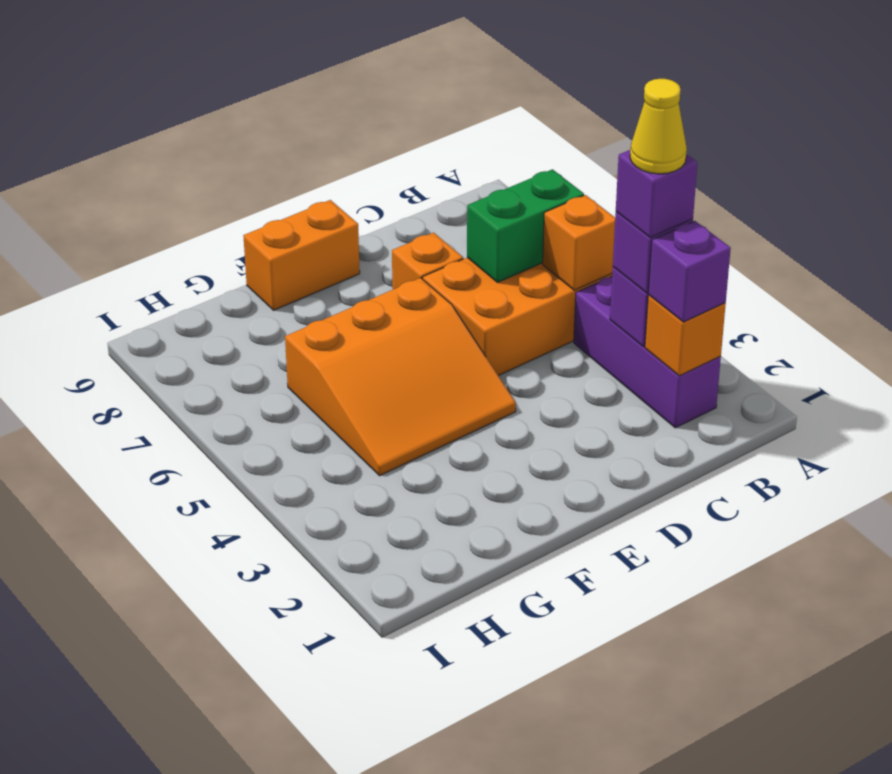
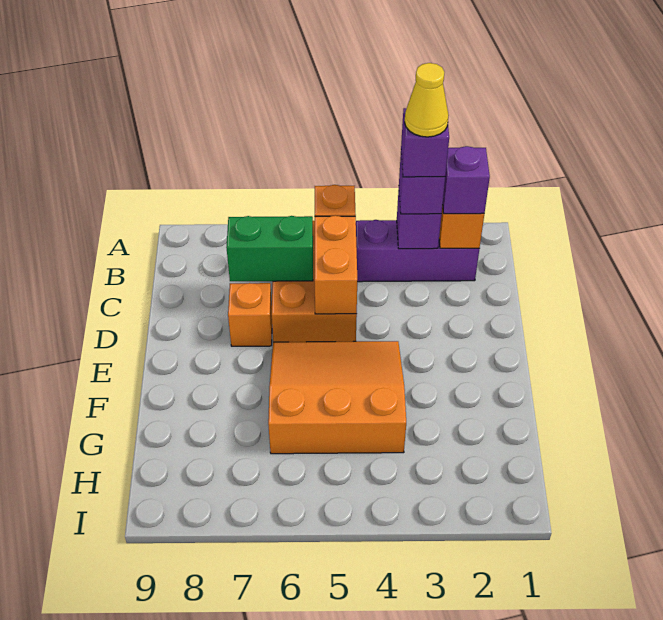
green brick B6:C6 level 2 -> green brick C6:C7 level 2
orange slope E4:G6 level 1 top 6 -> orange slope E4:G6 level 1 top G
orange brick E9:F9 level 1 -> orange brick C5:D5 level 2

